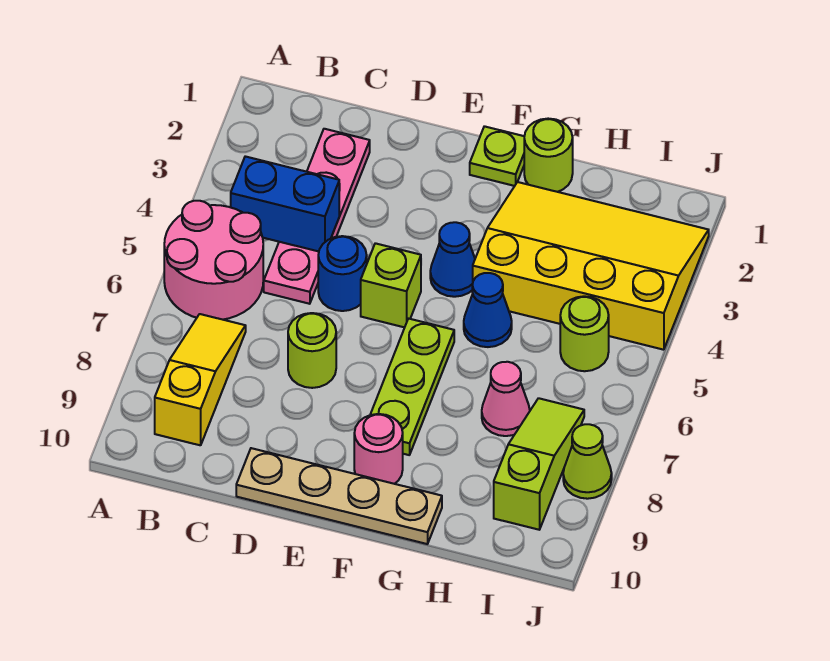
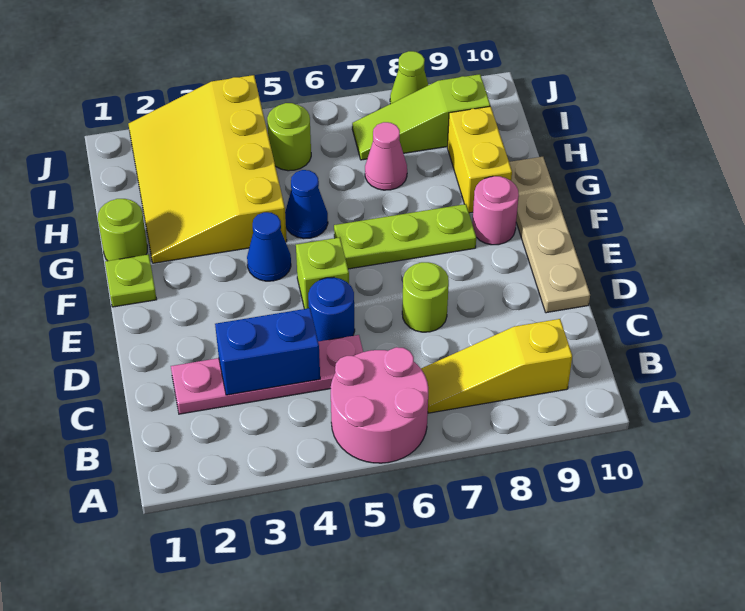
blue brick B4:C4 level 2 -> blue brick C3:C4 level 2
none -> yellow brick G9:H9 level 1

